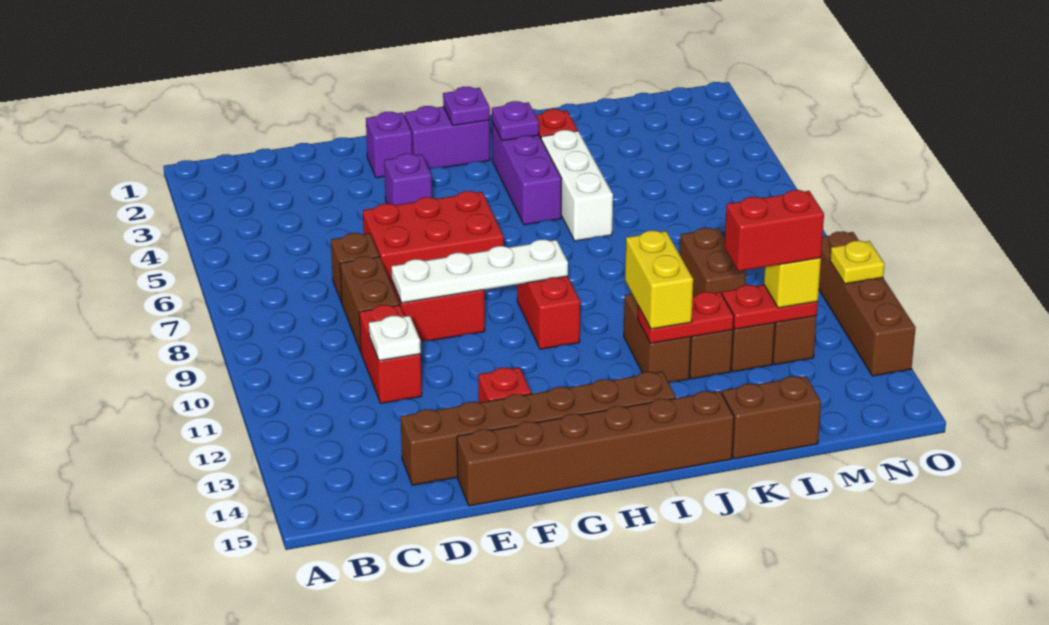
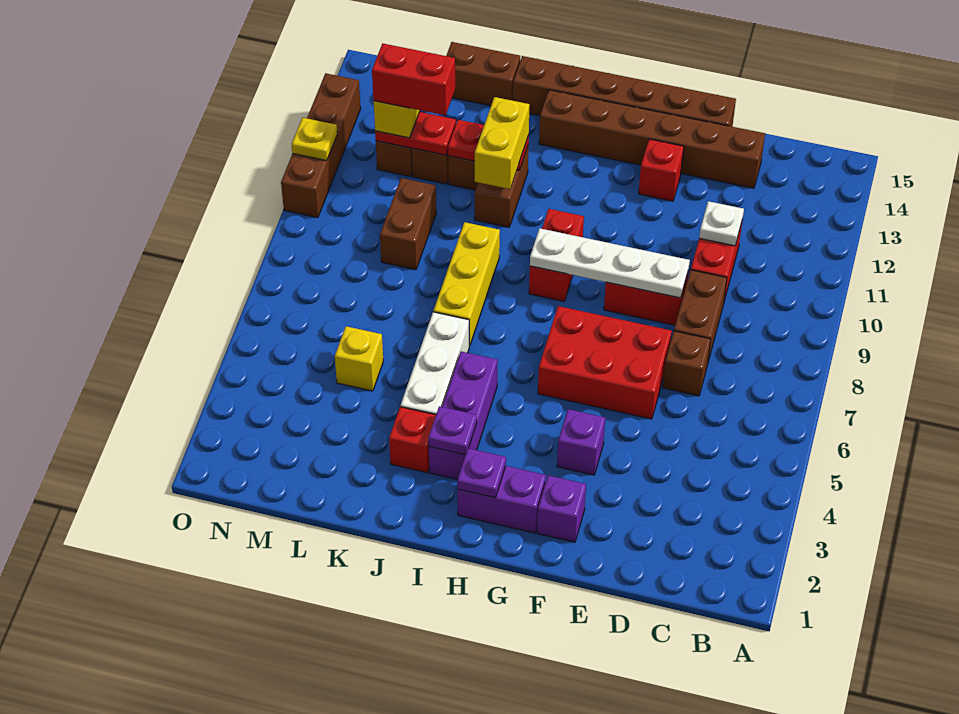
none -> yellow brick J7:J9 level 1
none -> yellow brick L5 level 1

